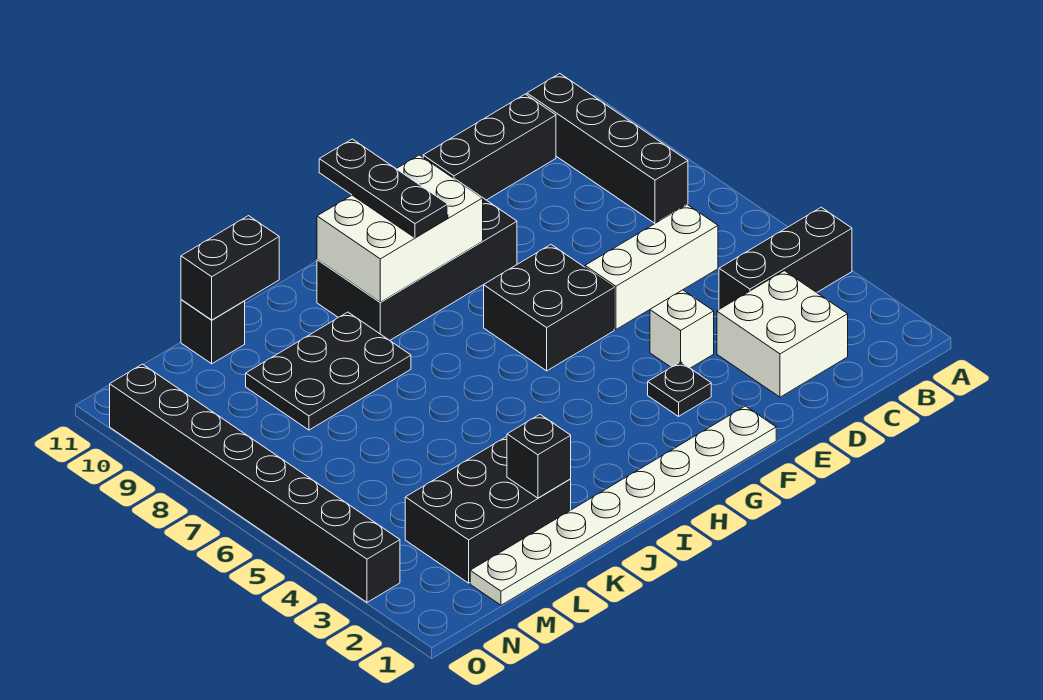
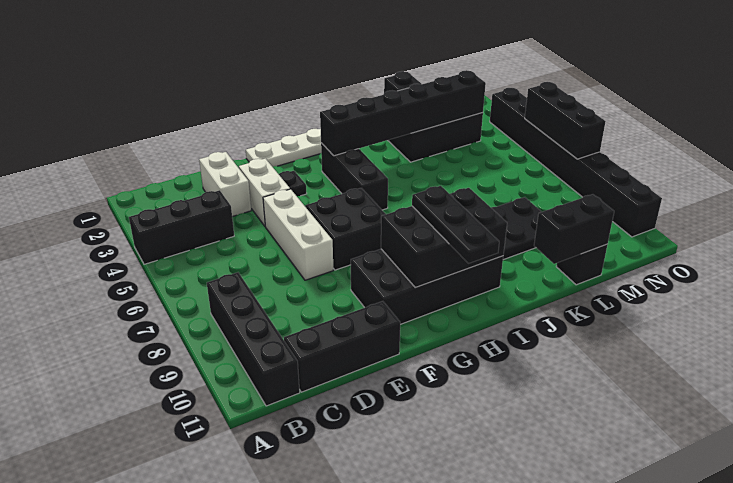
white brick C2:D3 level 1 -> white brick D2:D3 level 1
white brick C6:E6 level 1 -> white brick E5:E7 level 1
white brick E4 level 1 -> white brick E3:E4 level 1
white brick G9:I10 level 2 -> black brick G9:I10 level 2
none -> black brick H3:H5 level 1
none -> black brick H3:M3 level 2
none -> black brick O5:O7 level 2

